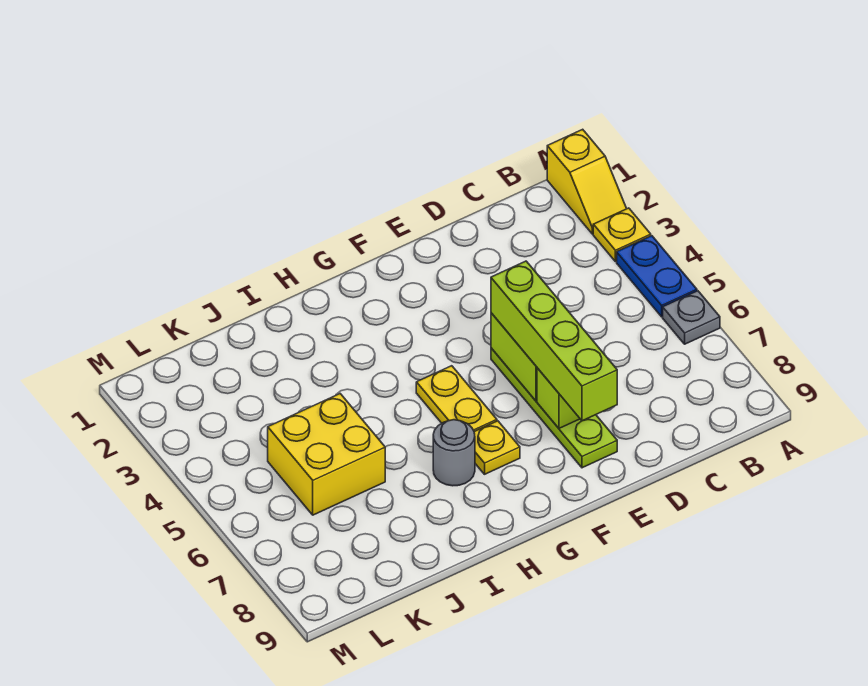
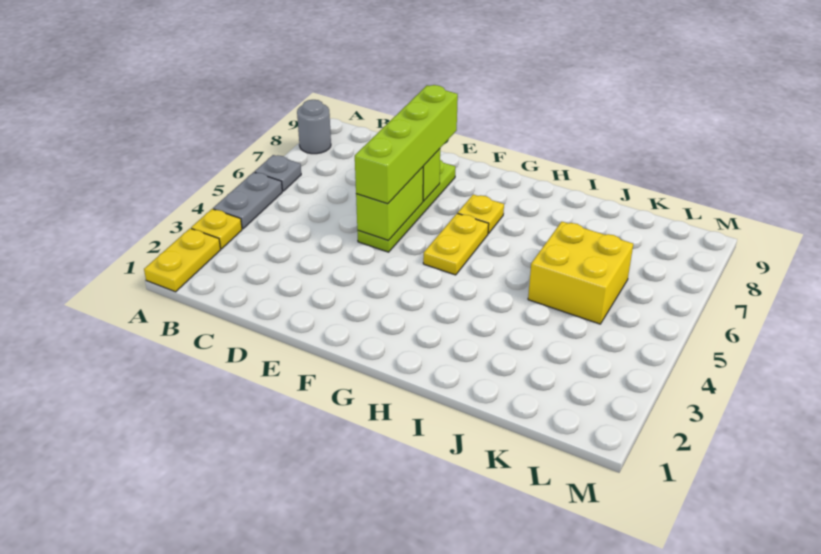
yellow slope A1:A2 level 1 top 1 -> yellow plate A1:A2 level 1
blue plate A4:A5 level 1 -> grey plate A4:A5 level 1
grey round brick H7 level 1 -> grey round brick A8 level 1

